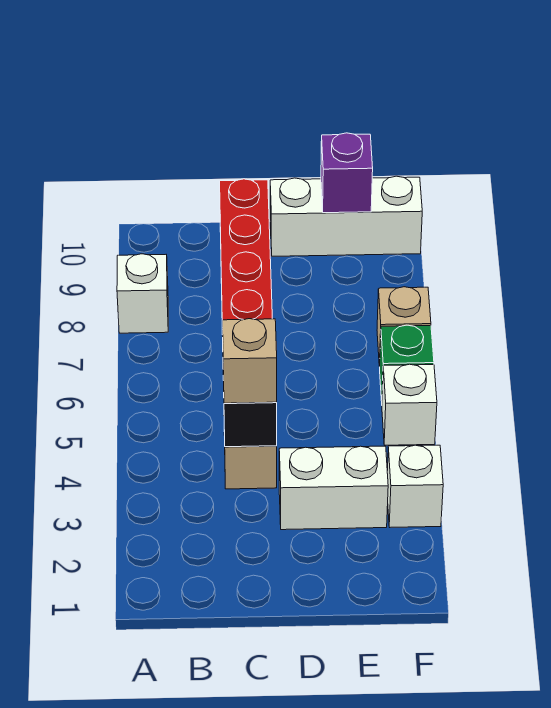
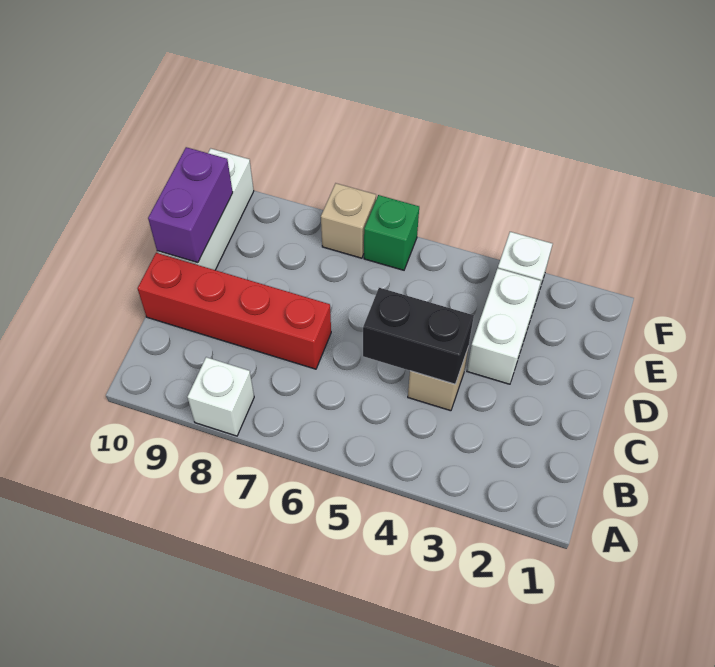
tan brick C4 level 3 -> none
purple brick E10 level 2 -> purple brick D10:E10 level 2
white brick F5 level 1 -> none

